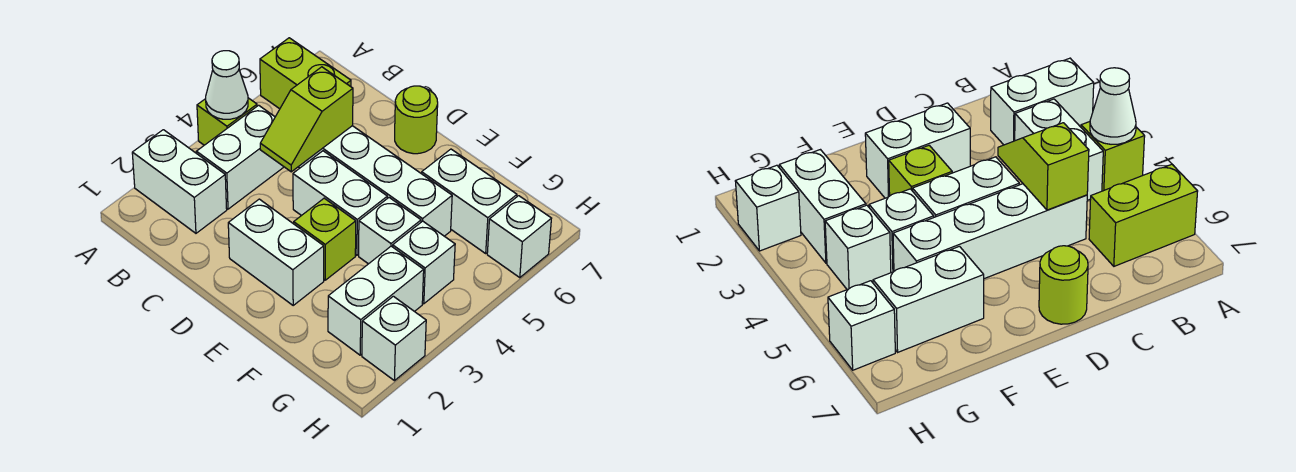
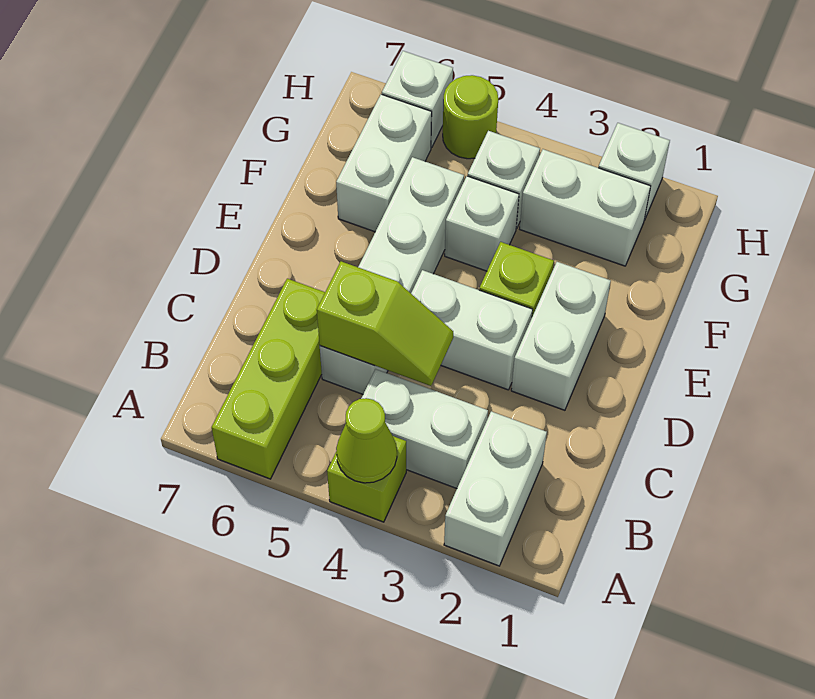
white cone A4 level 2 -> lime cone A4 level 2
lime brick A6:B6 level 1 -> lime brick A6:C6 level 1
white brick D4:E4 level 1 -> white brick D3:D4 level 1
lime round brick D7 level 1 -> lime round brick H5 level 1

